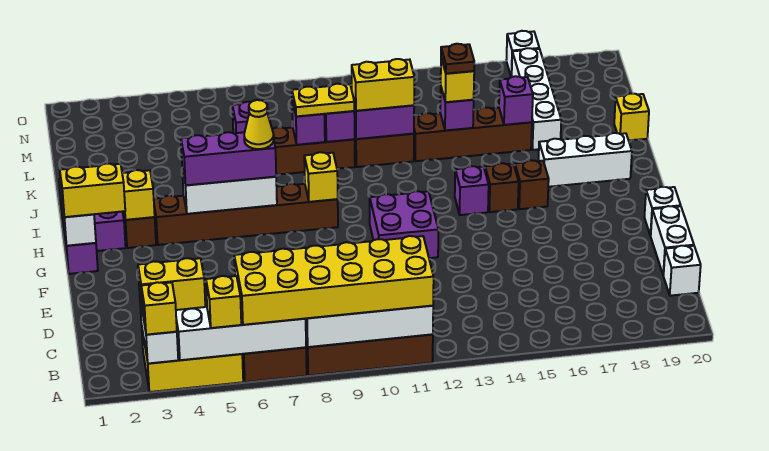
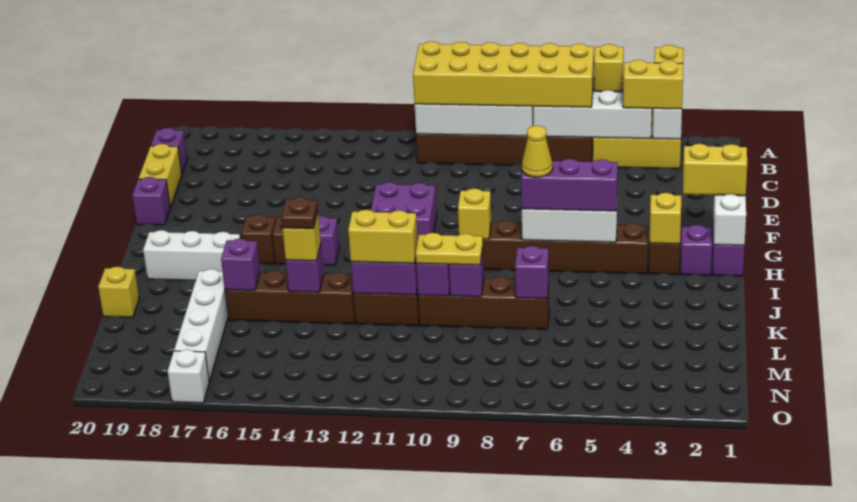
white brick C20 level 1 -> purple brick C20 level 1
white brick D20:E20 level 1 -> yellow brick D20:E20 level 1
white brick F20 level 1 -> purple brick F20 level 1

